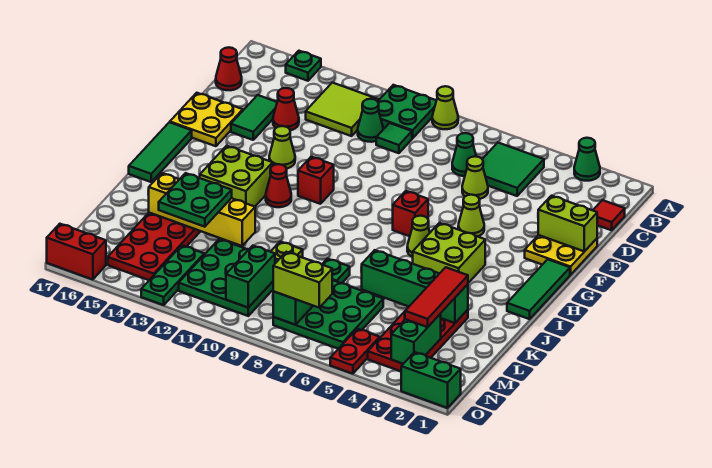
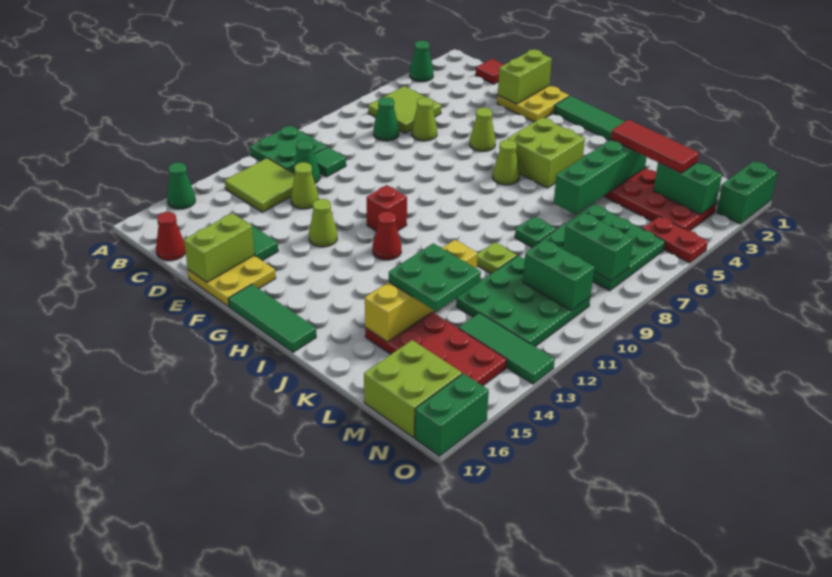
lime cone A9 level 1 -> lime cone D12 level 1
green plate A15 level 1 -> green cone A15 level 1
green tile B5:C6 level 1 -> lime tile B5:C6 level 1
red cone D14 level 1 -> none
red brick G7 level 1 -> none
lime brick H13:I14 level 1 -> lime brick M16:N17 level 1
green plate M13:O13 level 1 -> green tile M13:O13 level 1
lime brick N7:N8 level 3 -> lime brick E16:E17 level 2
red brick O16:O17 level 1 -> green brick O16:O17 level 1

